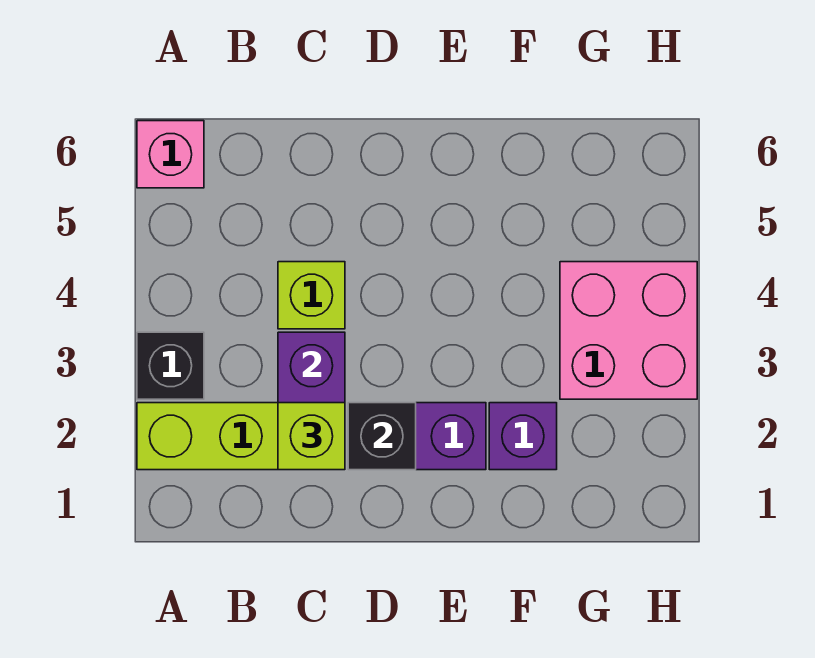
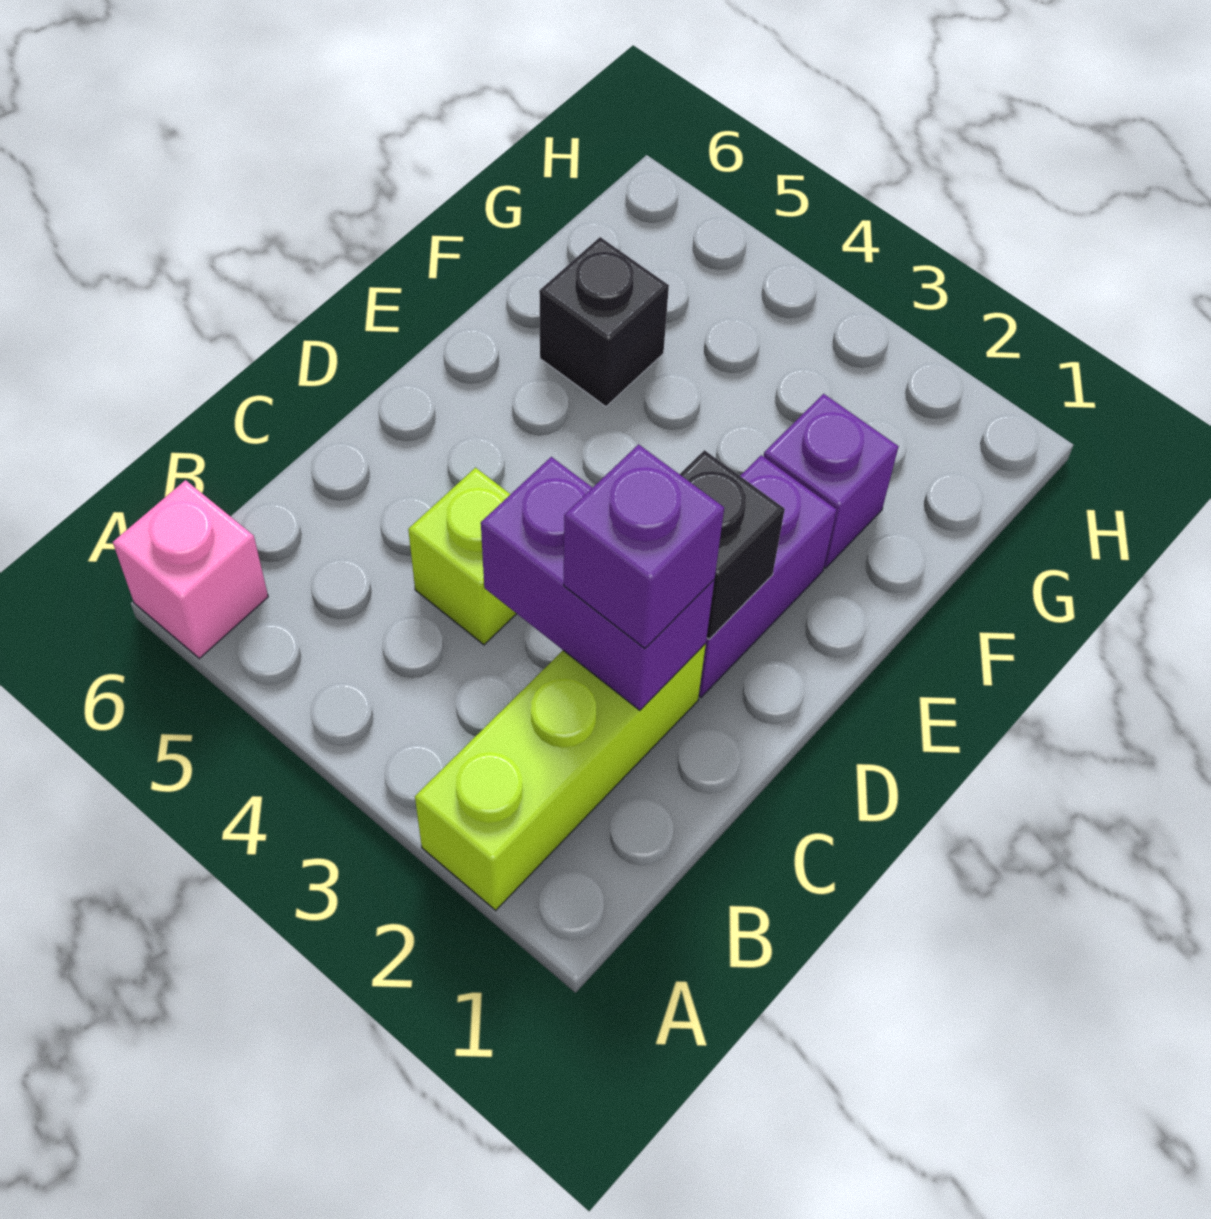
black brick A3 level 1 -> black brick F5 level 1
lime brick C2 level 3 -> purple brick C2 level 3
pink brick G3:H4 level 1 -> none

